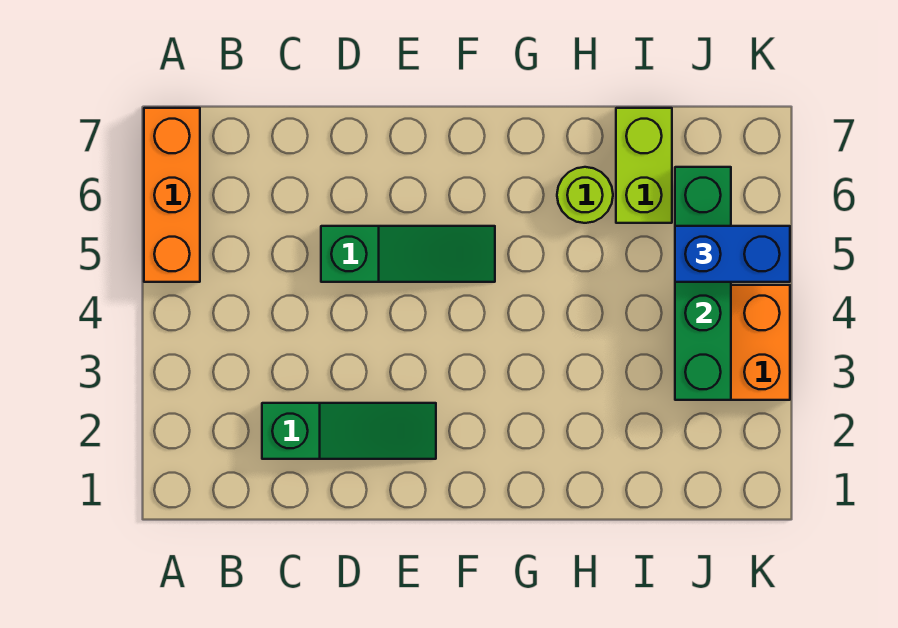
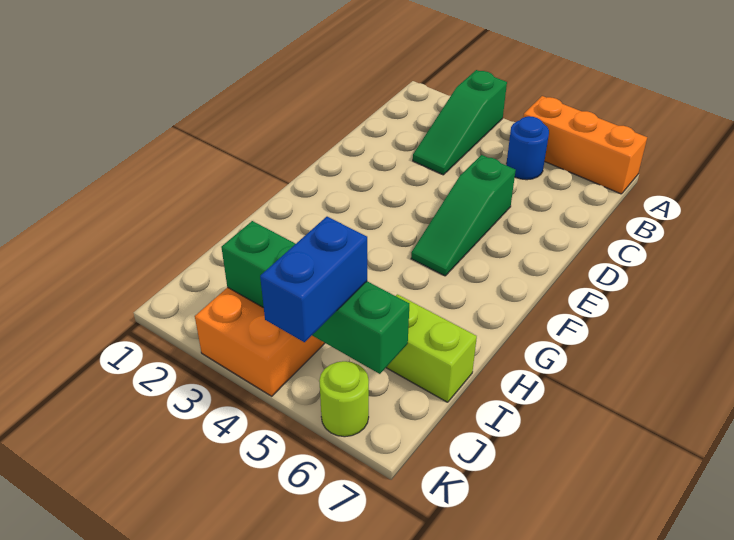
none -> blue round brick B5 level 1
green slope C2:E2 level 1 top C -> green slope A3:C3 level 1 top A
lime round brick H6 level 1 -> lime round brick K6 level 1

